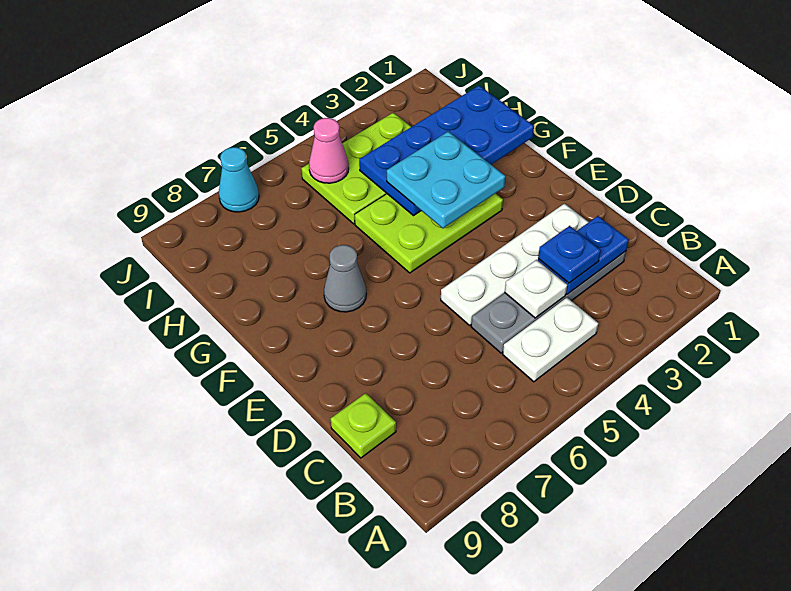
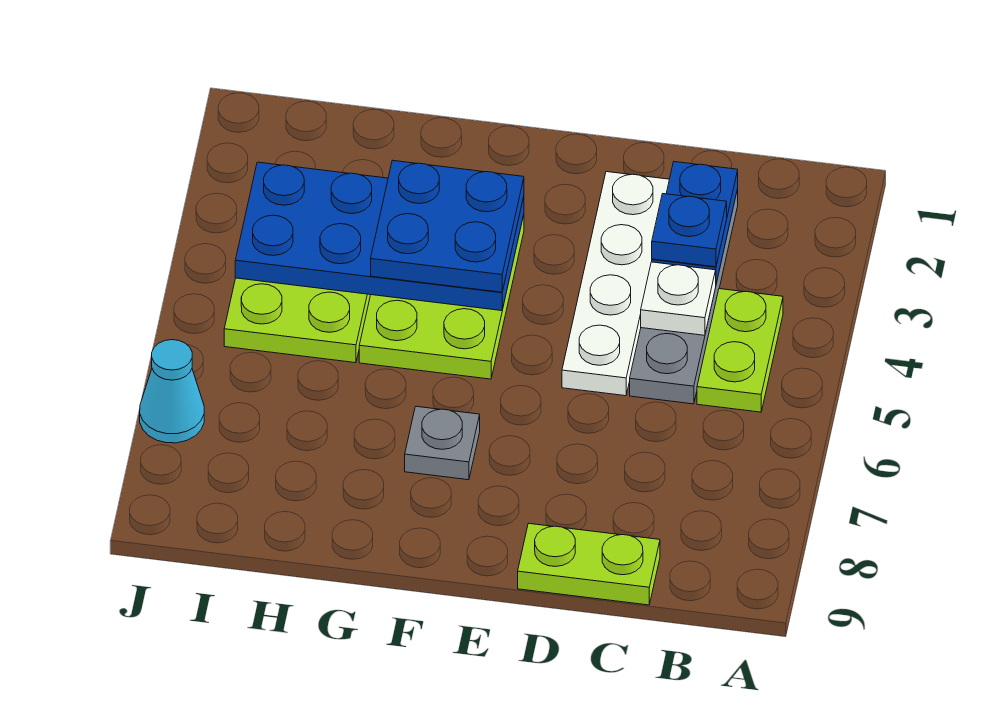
white plate B4:B5 level 1 -> lime plate B4:B5 level 1
lime plate C9 level 1 -> lime plate C9:D9 level 1
cyan plate F3:G4 level 3 -> blue plate F3:G4 level 3
grey cone F7 level 1 -> grey plate F7 level 1
blue plate G1:H4 level 2 -> blue plate F3:I4 level 2
pink cone I5 level 2 -> none

